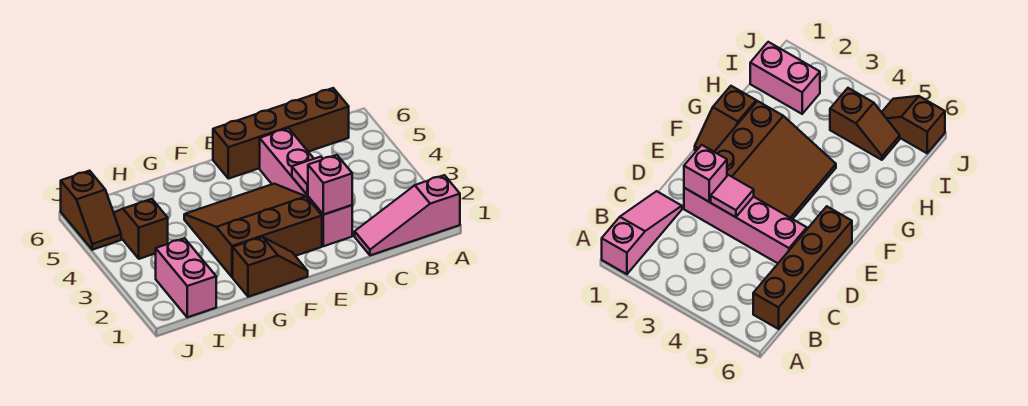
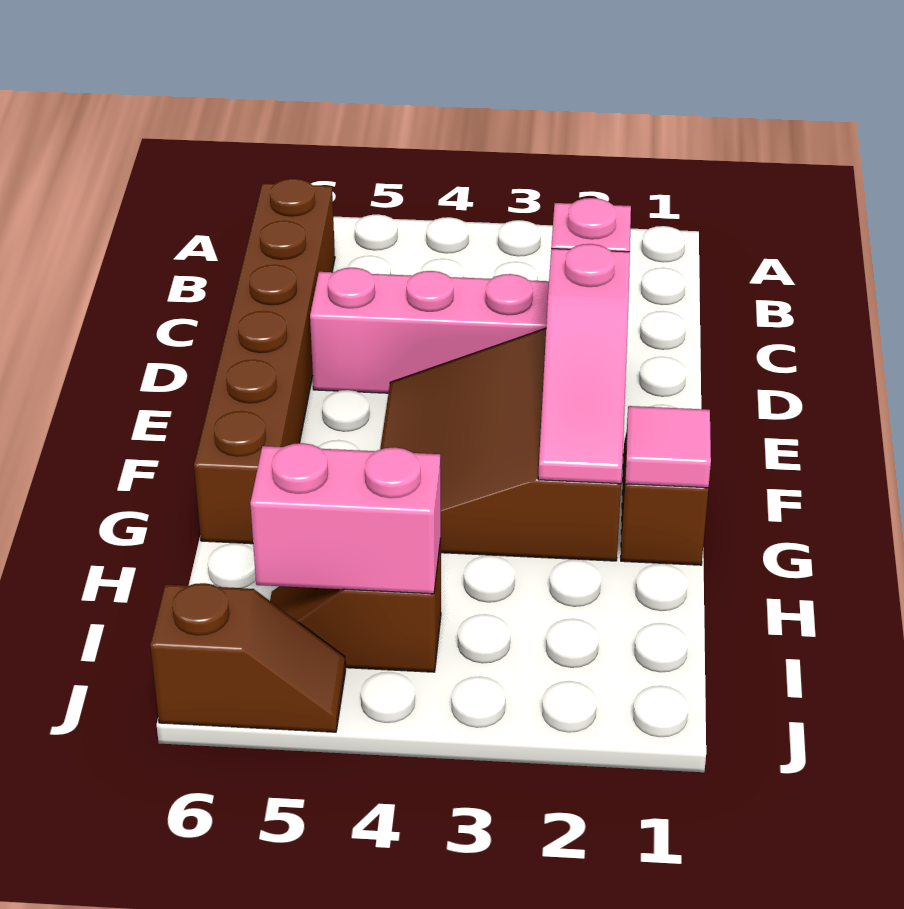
pink slope A1:C1 level 1 top A -> pink slope E2:G2 level 2 top E
brown brick B6:E6 level 1 -> brown brick B6:G6 level 1
pink tile D3 level 2 -> pink tile G1 level 2
pink brick I1:I2 level 1 -> pink brick I4:I5 level 2

